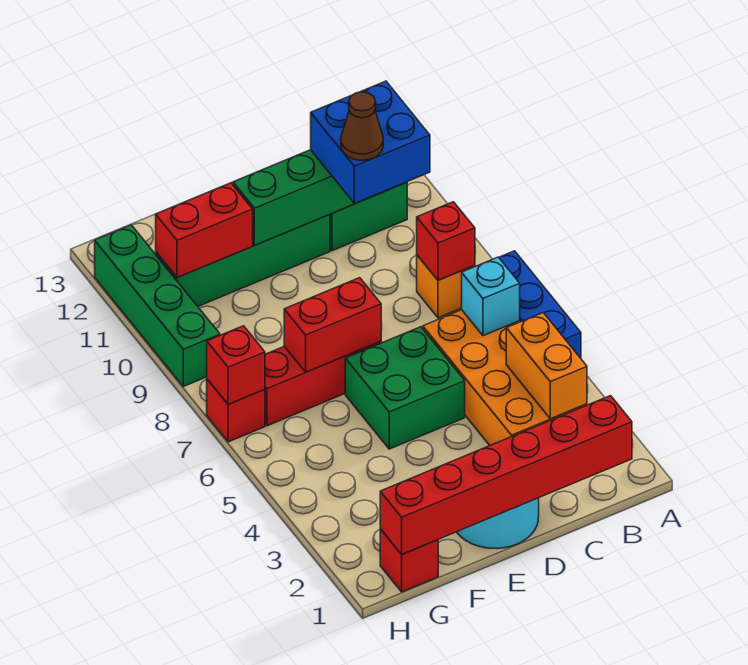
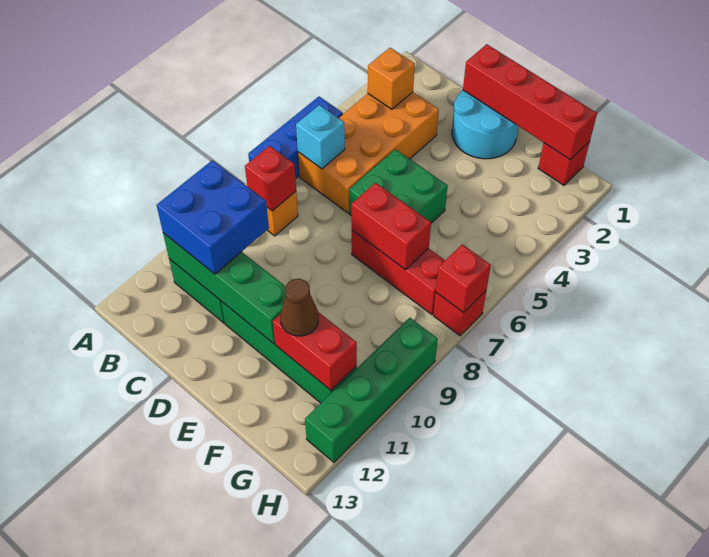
red brick B1:G1 level 2 -> red brick D1:G1 level 2
orange brick B3:B4 level 2 -> orange brick B3 level 2
brown cone C10 level 4 -> brown cone F11 level 3

